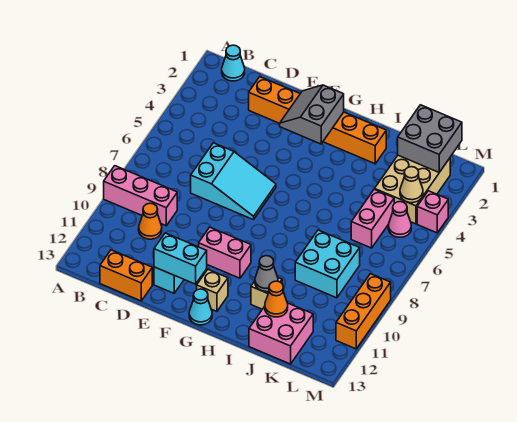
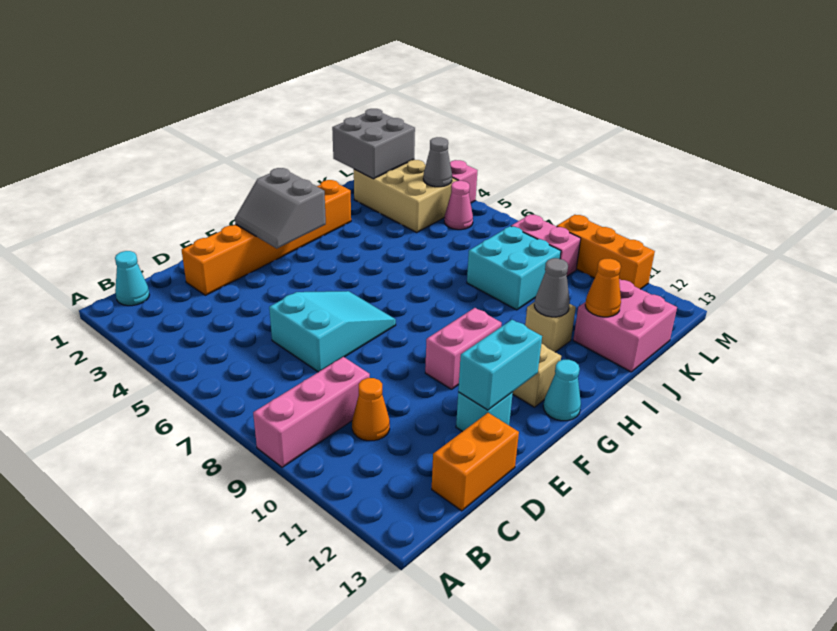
pink brick K5:K6 level 1 -> pink brick L8:L9 level 1
tan cone L4 level 2 -> grey cone L4 level 2

